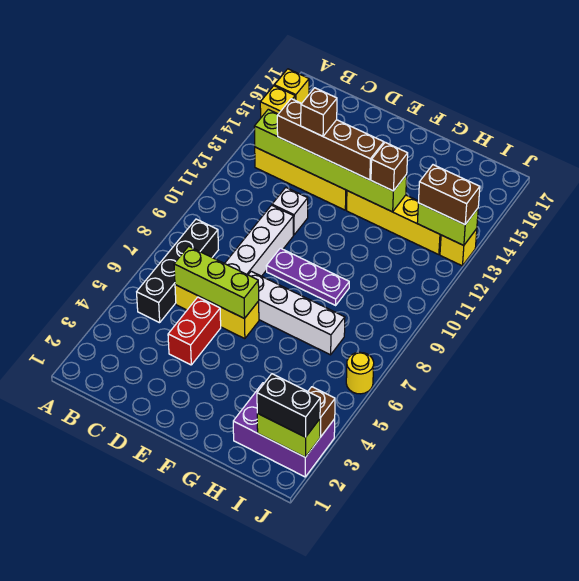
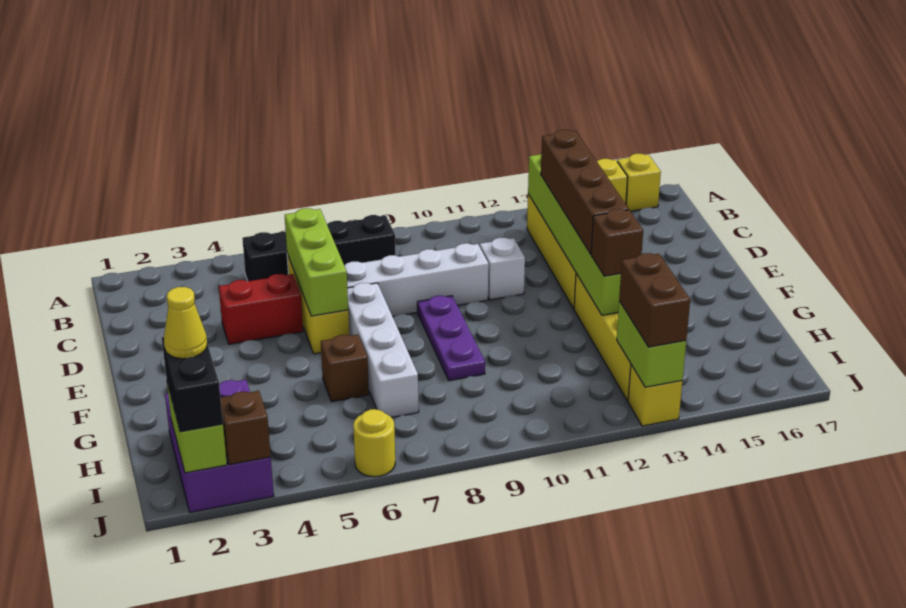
brown brick D13 level 4 -> brown brick G6 level 1
none -> yellow cone I2 level 4

